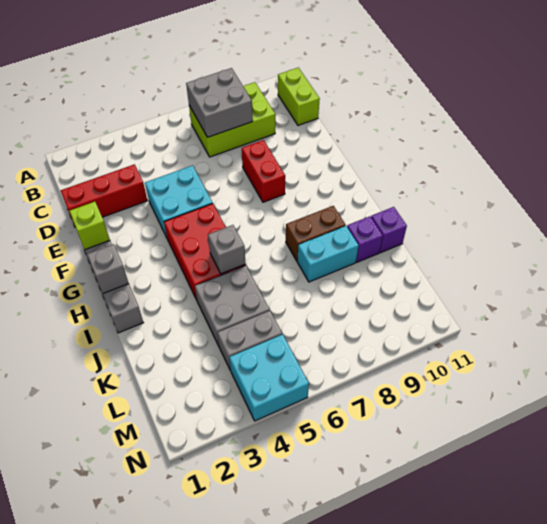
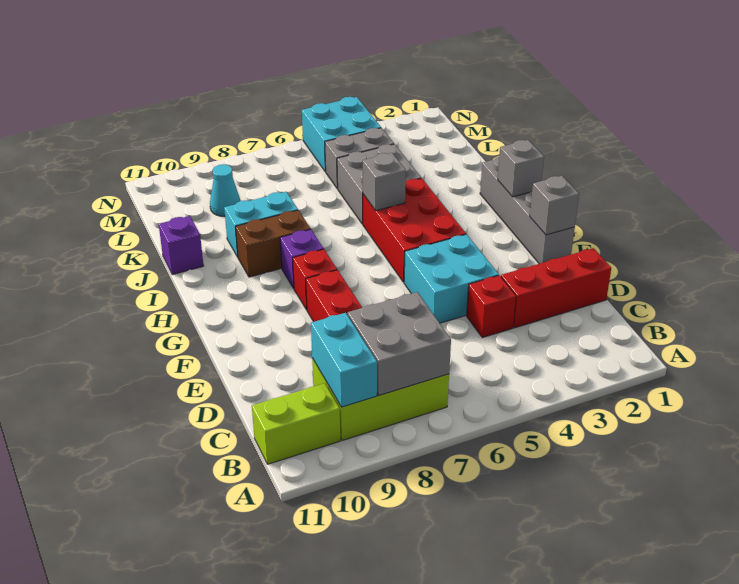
none -> cyan brick B9:C9 level 2
lime brick B11:C11 level 1 -> lime brick B10:B11 level 1
none -> red brick D4 level 1
lime brick F1 level 2 -> grey brick F1 level 2
none -> red brick G8 level 1
purple brick J10 level 1 -> purple brick H8 level 1
none -> cyan cone L9 level 1

